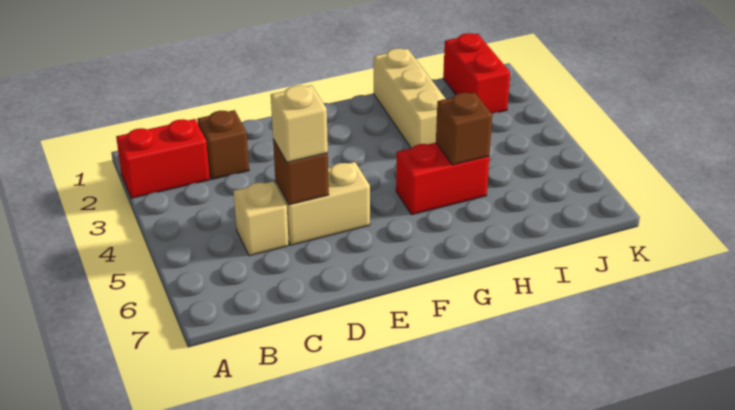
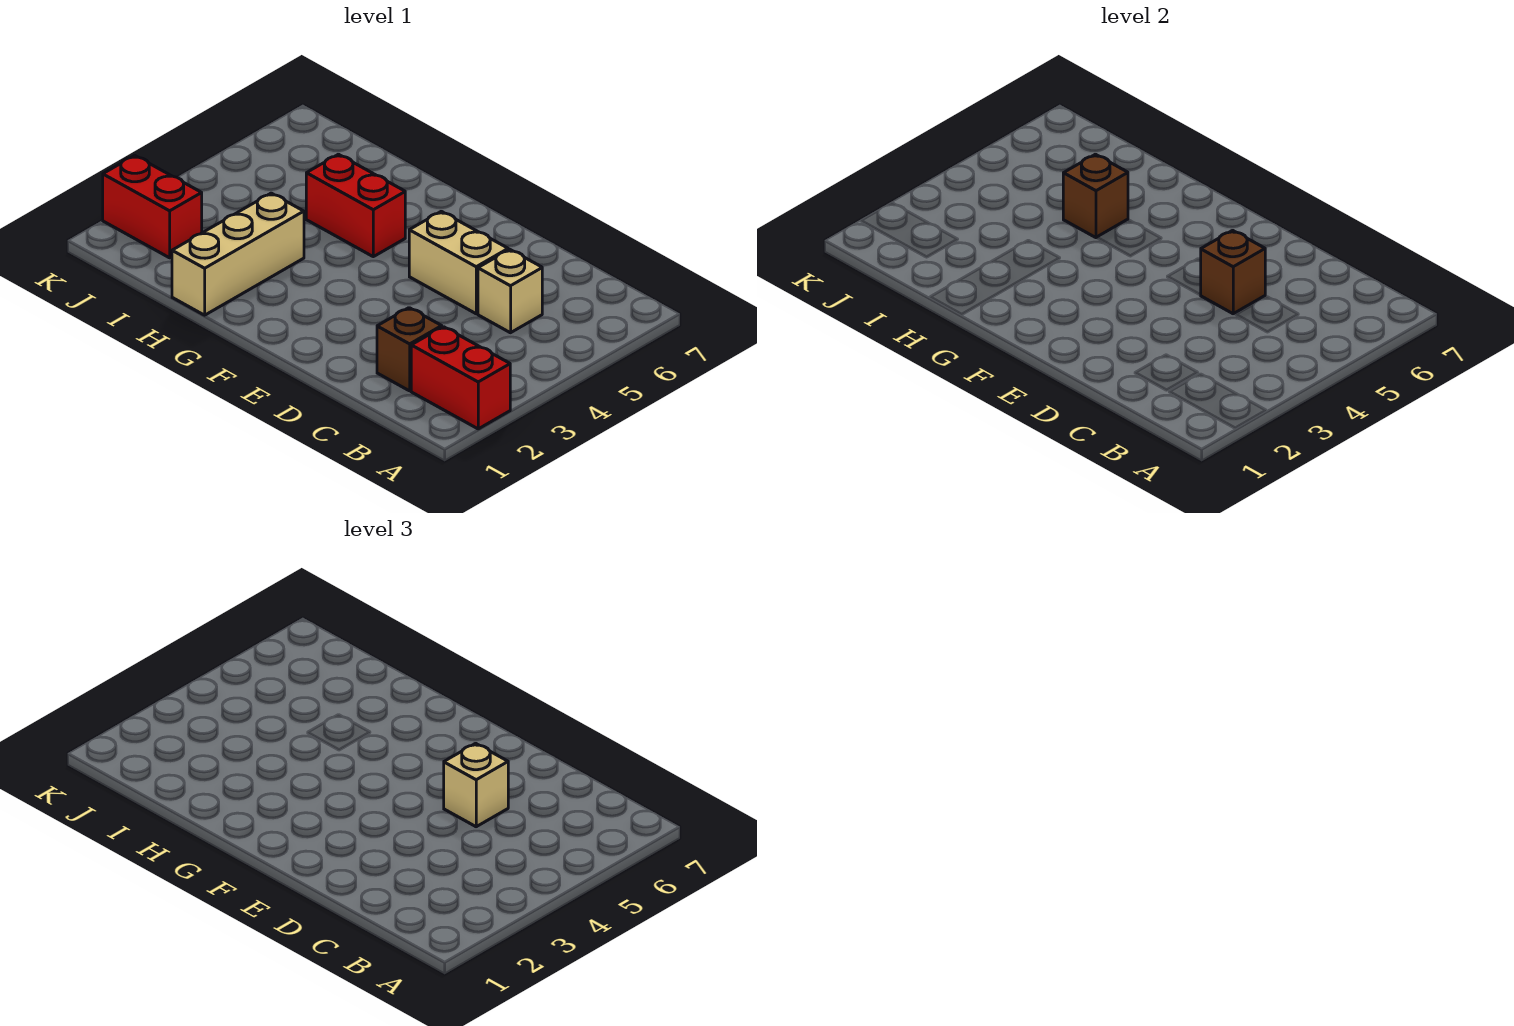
red brick J1:J2 level 1 -> red brick J2:K2 level 1

